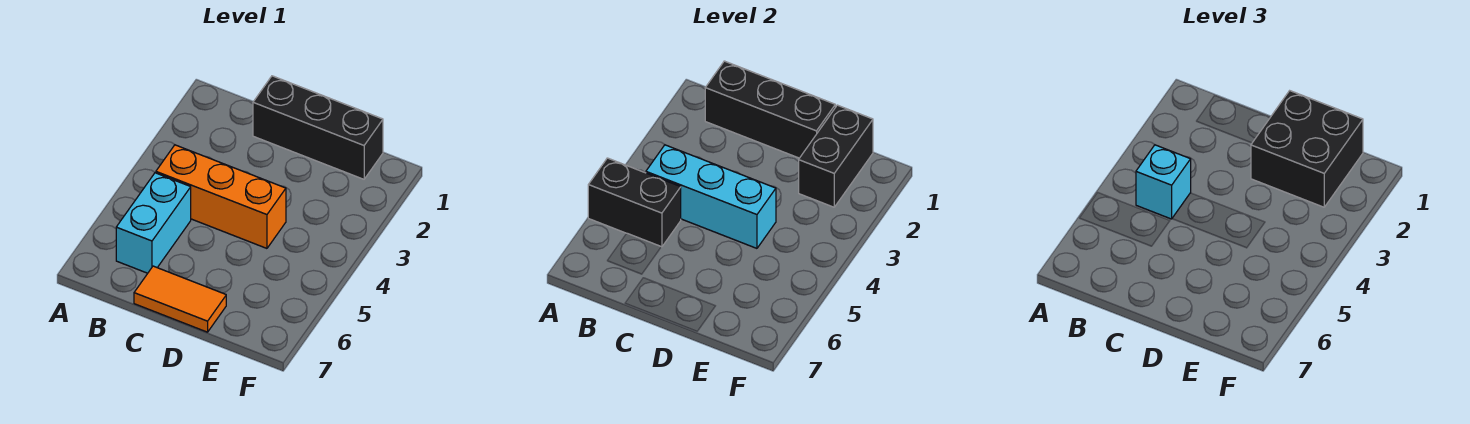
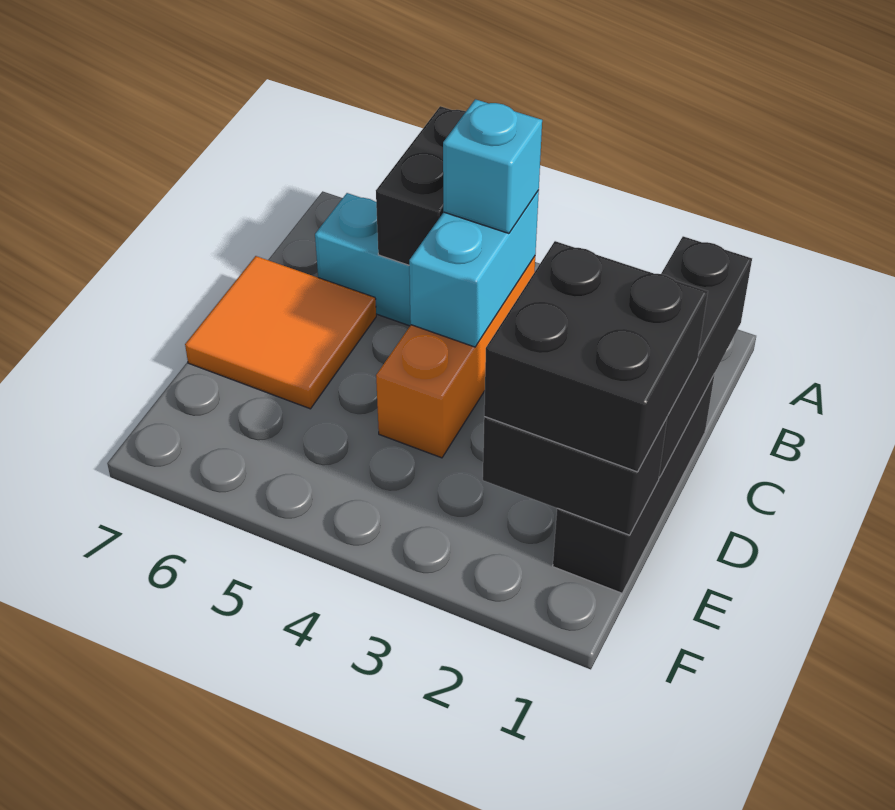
cyan brick B4:D4 level 2 -> cyan brick B4:C4 level 2
orange tile C7:D7 level 1 -> orange tile C6:D7 level 1

